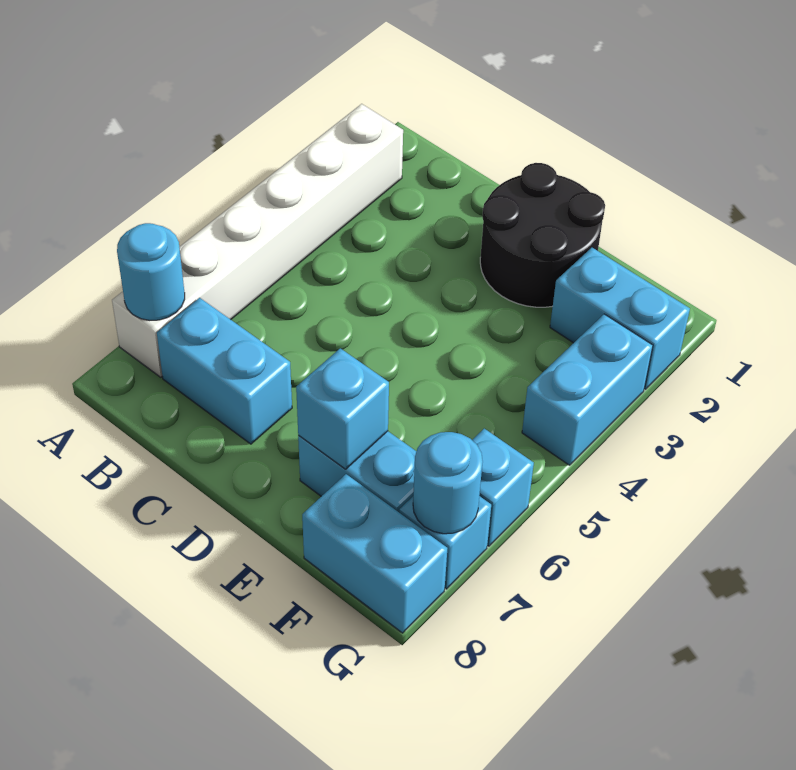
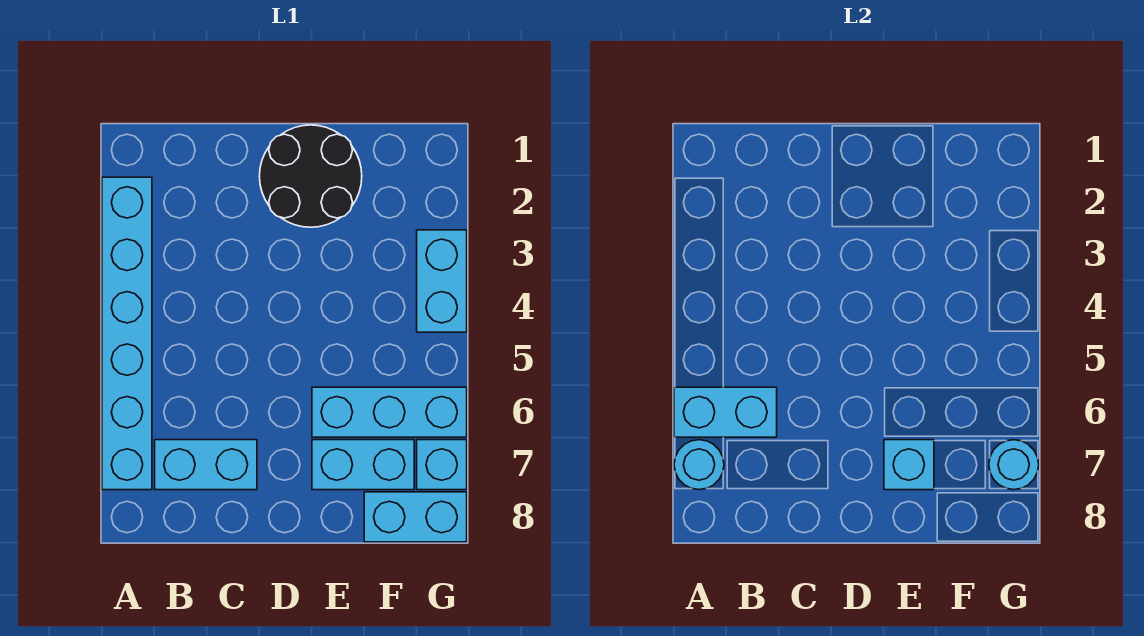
white brick A2:A7 level 1 -> cyan brick A2:A7 level 1
cyan brick F2:G2 level 1 -> cyan brick A6:B6 level 2
cyan brick G6 level 1 -> cyan brick E6:G6 level 1

